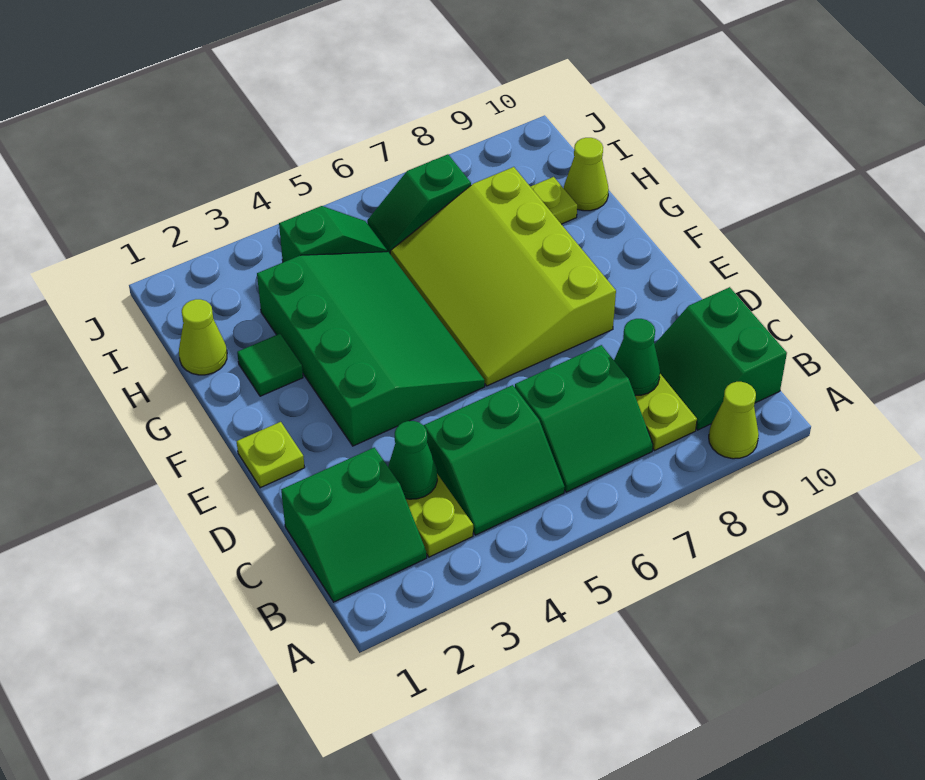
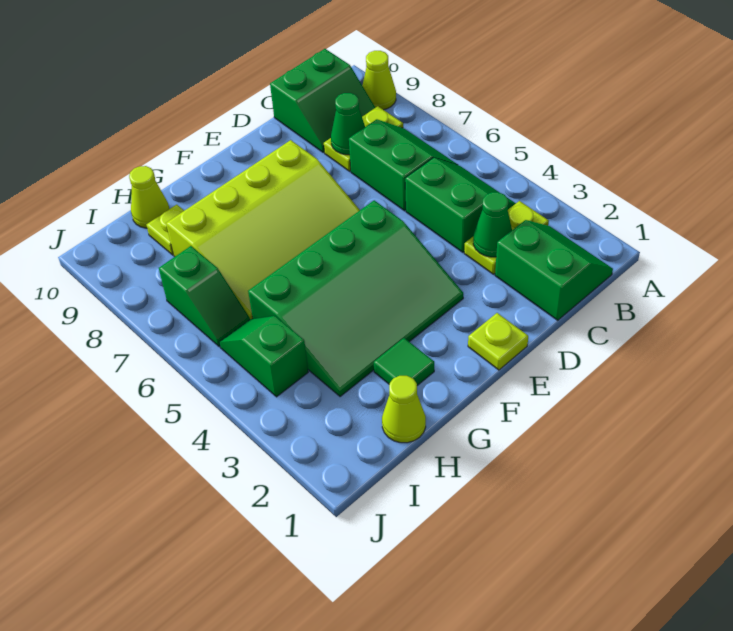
green slope E3:H5 level 1 top 3 -> green slope E3:H5 level 1 top 5

